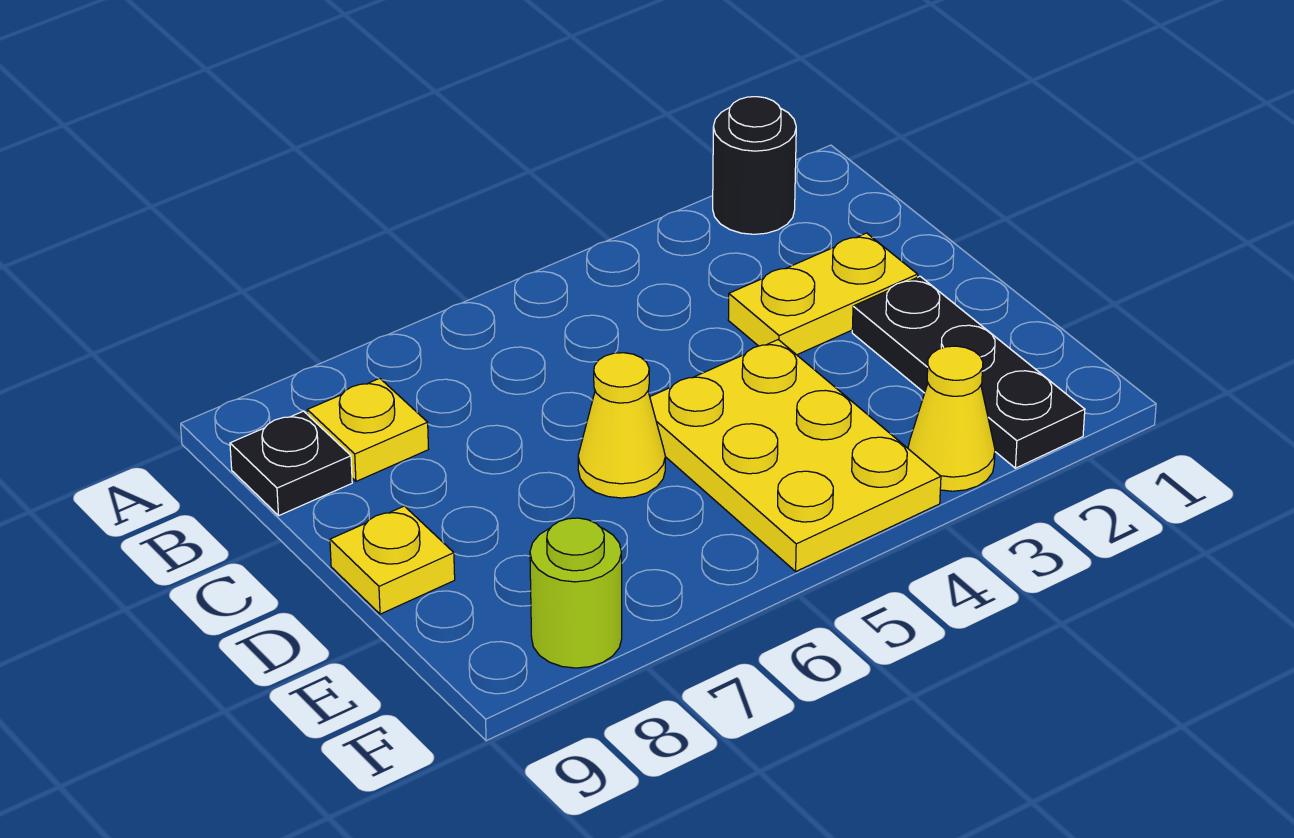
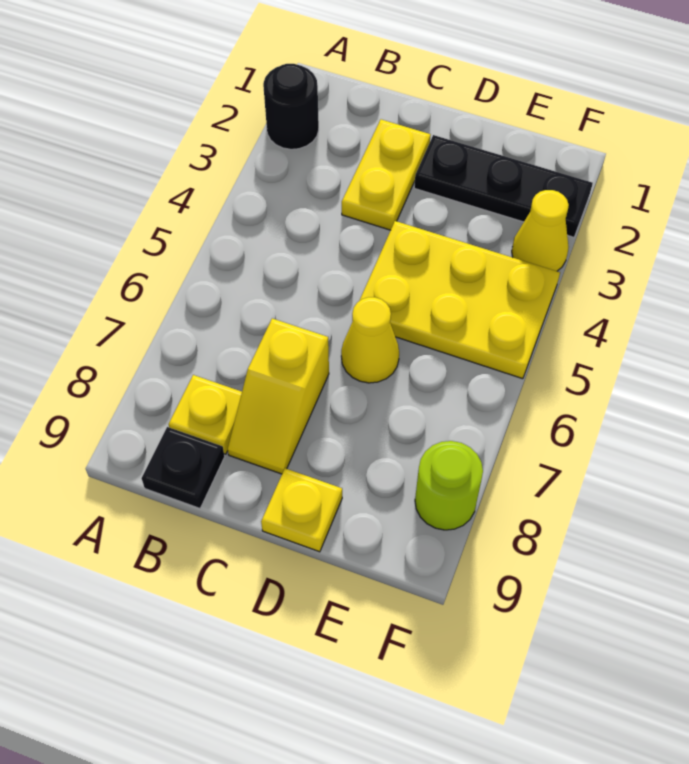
none -> yellow slope C7:C8 level 1 top 7

